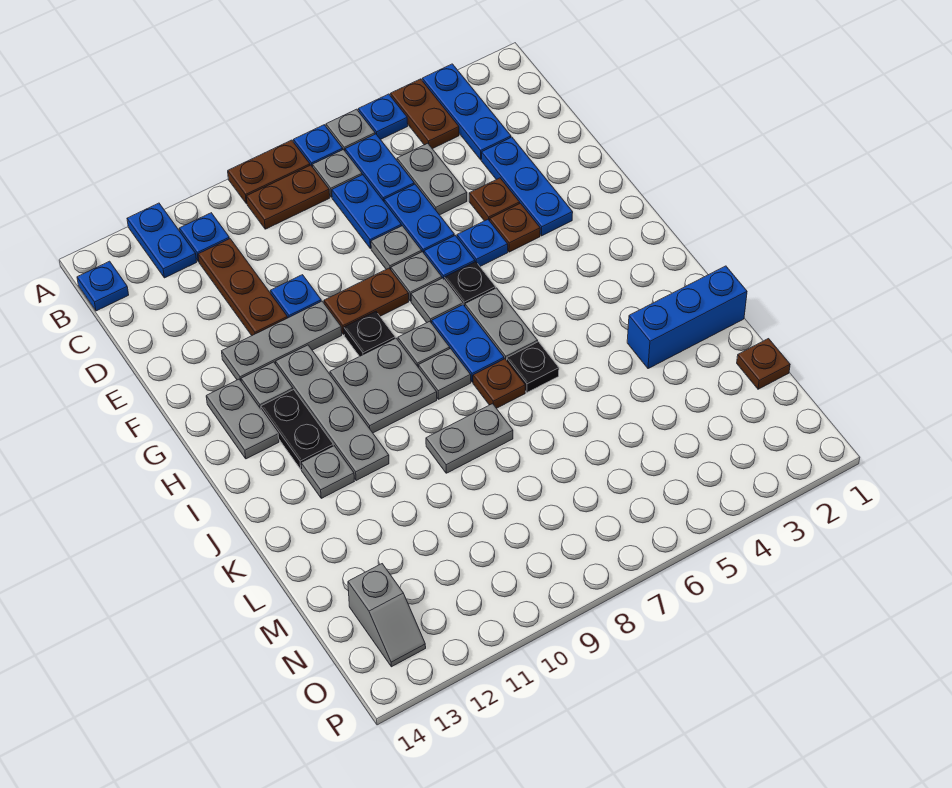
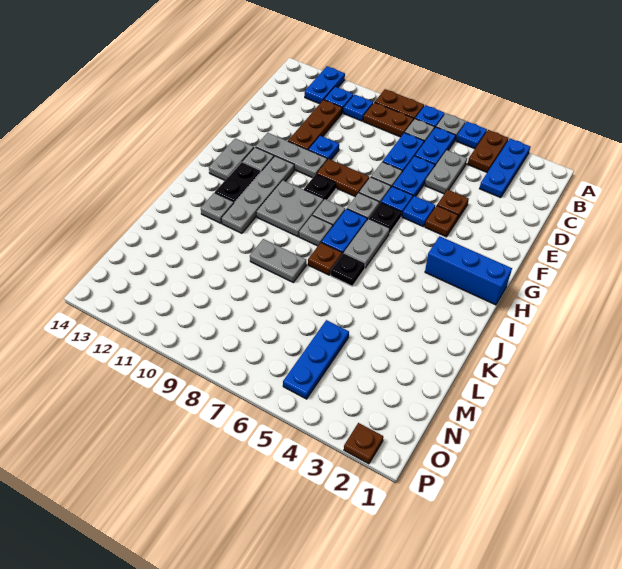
blue plate B14 level 1 -> blue plate B10 level 1
blue plate D3:F3 level 1 -> blue plate M5:O5 level 1
blue brick K1:K3 level 1 -> blue brick H1:H3 level 1
brown plate M1 level 1 -> brown plate P2 level 1
grey slope N13:O13 level 1 top N -> none

